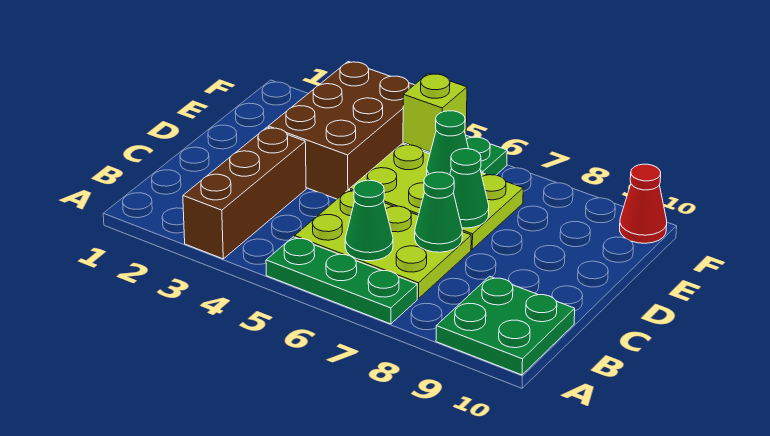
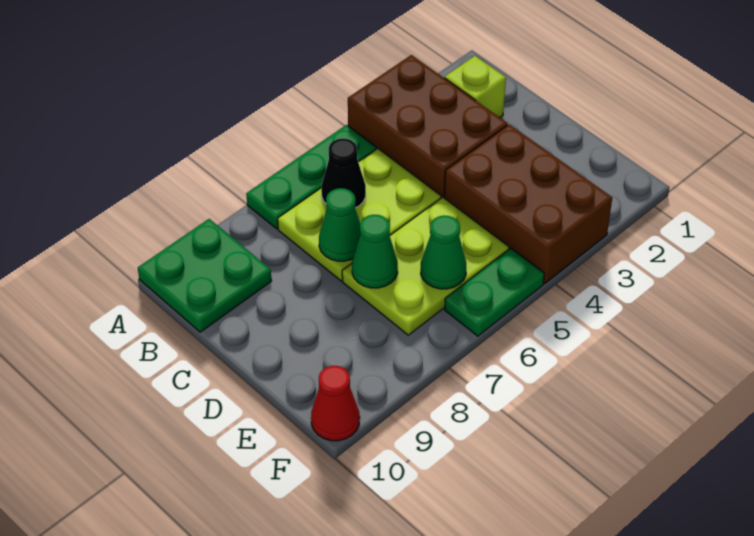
brown brick A3:C3 level 1 -> brown brick A3:C4 level 1
green cone B6 level 2 -> black cone B6 level 2
lime brick F5 level 2 -> lime brick B2 level 1

